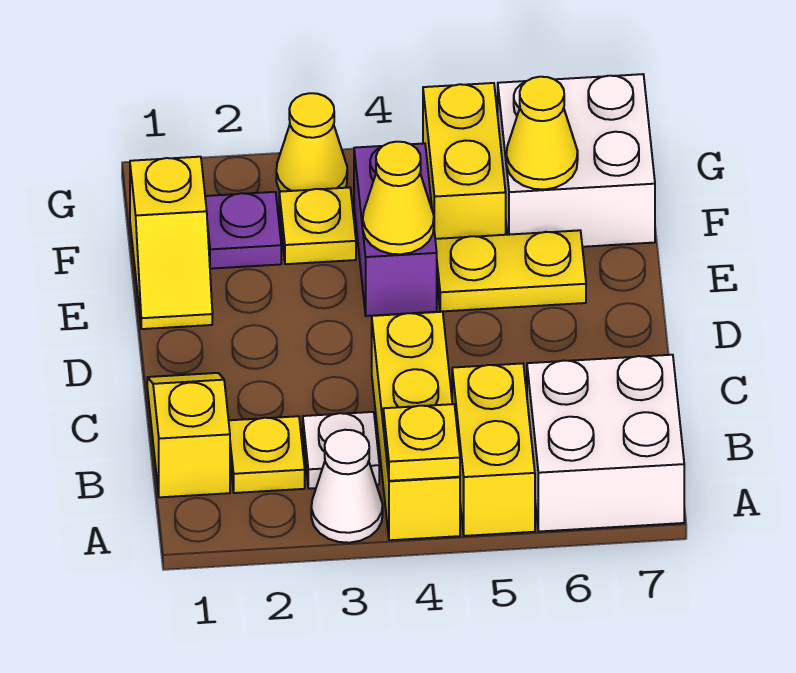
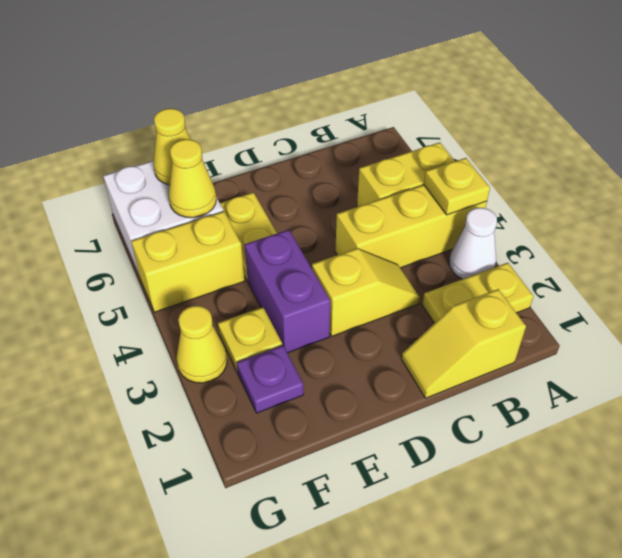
white brick A6:B7 level 1 -> none
yellow plate B2 level 1 -> yellow plate A2:B2 level 1
white plate B3 level 1 -> none
yellow slope E1:F1 level 1 top F -> yellow slope C3:D3 level 1 top D
purple brick E4:F4 level 1 -> purple brick E3:E4 level 1
yellow cone E4 level 2 -> yellow cone F7 level 2

